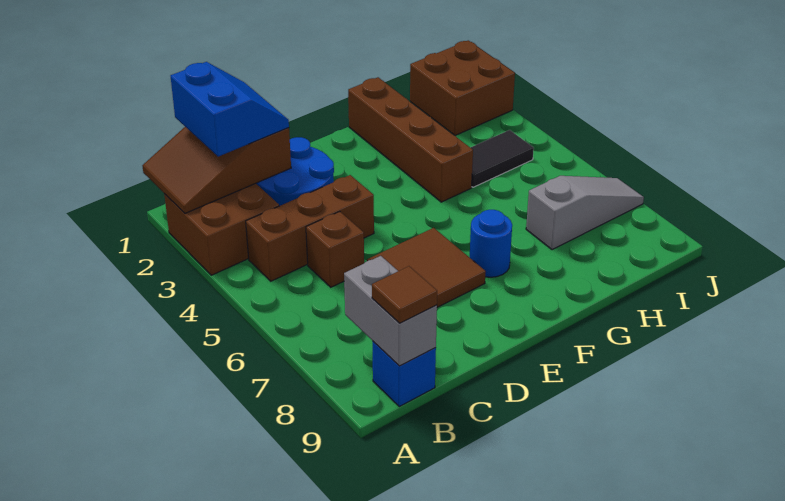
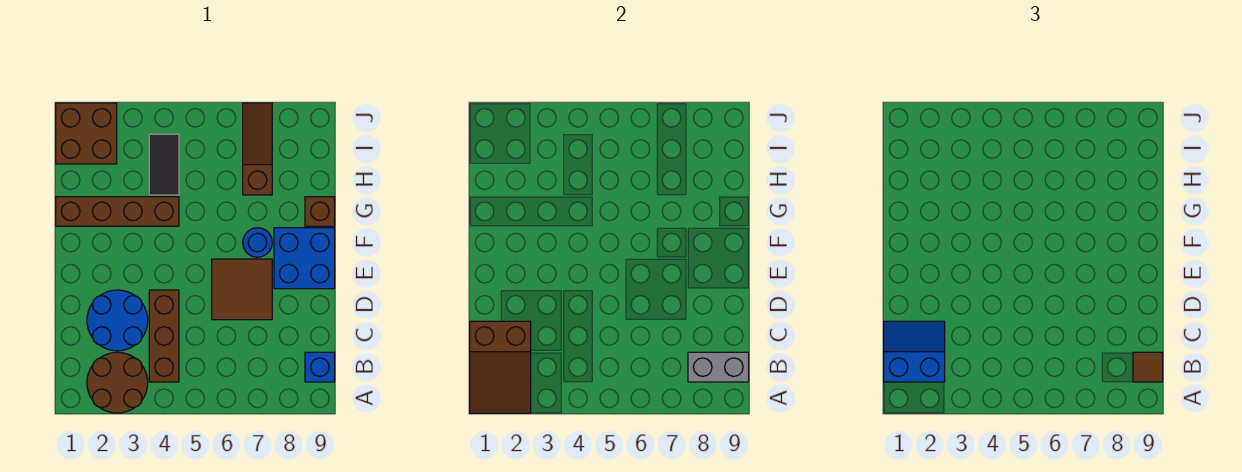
brown brick A2:B3 level 1 -> brown round brick A2:B3 level 1
brown brick C5 level 1 -> brown brick G9 level 1
none -> blue brick E8:F9 level 1
grey slope H7:J7 level 1 top H -> brown slope H7:J7 level 1 top H

